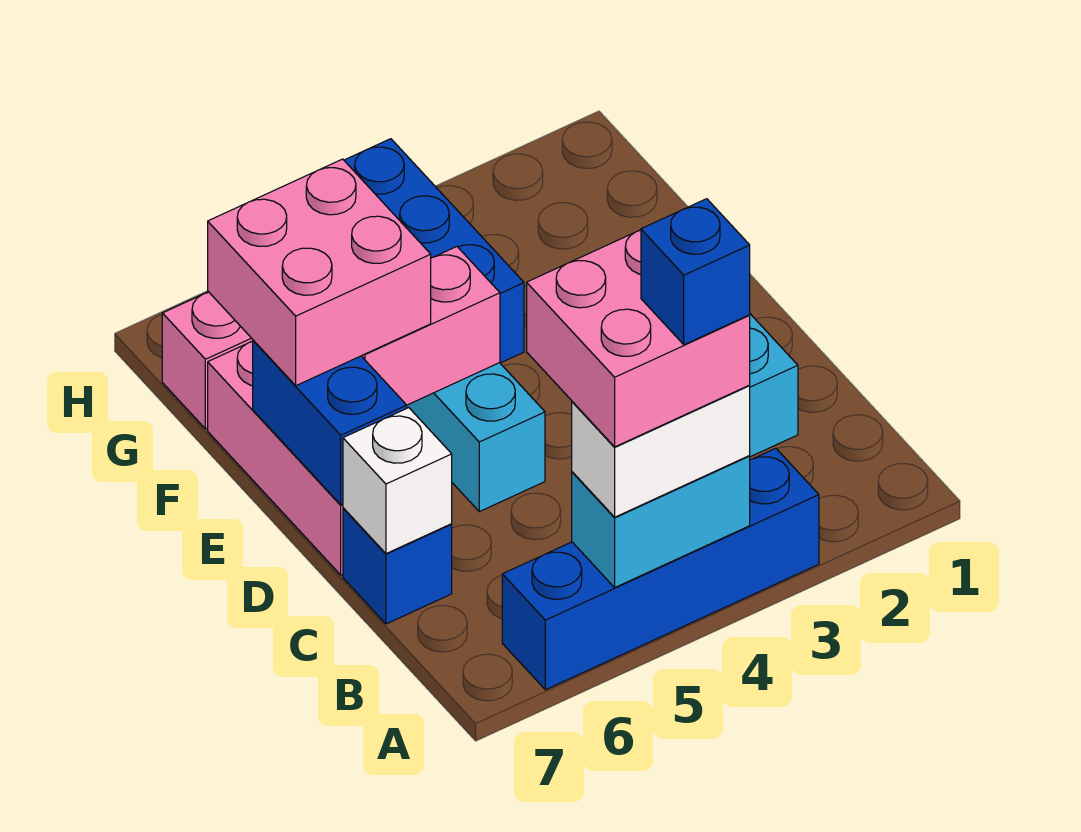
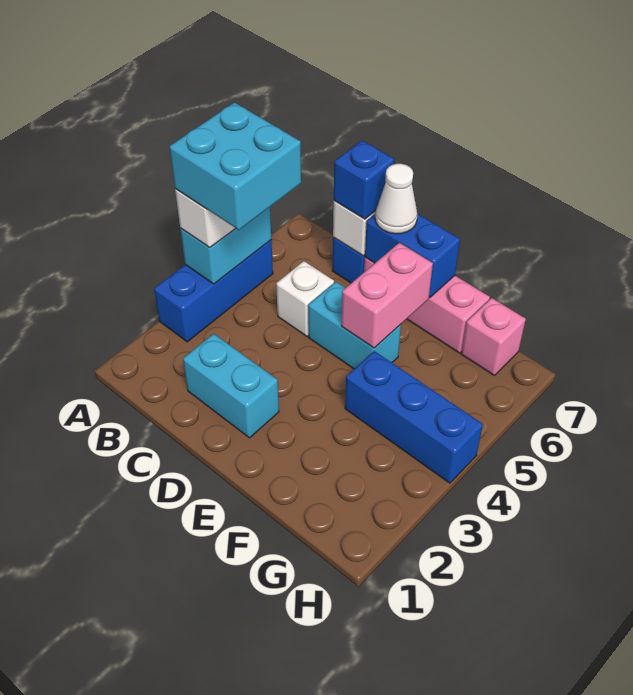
blue brick A3:A6 level 1 -> blue brick A3:A5 level 1
pink brick A4:B5 level 4 -> cyan brick A4:B5 level 4
blue brick A4 level 5 -> blue brick C7 level 3
none -> white brick C5 level 1
none -> white cone D7 level 3
pink brick E6:F7 level 3 -> none

